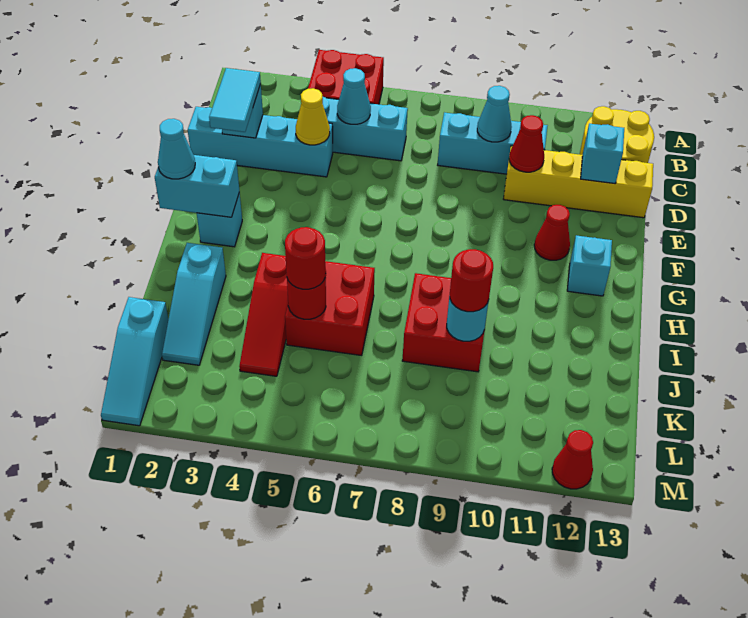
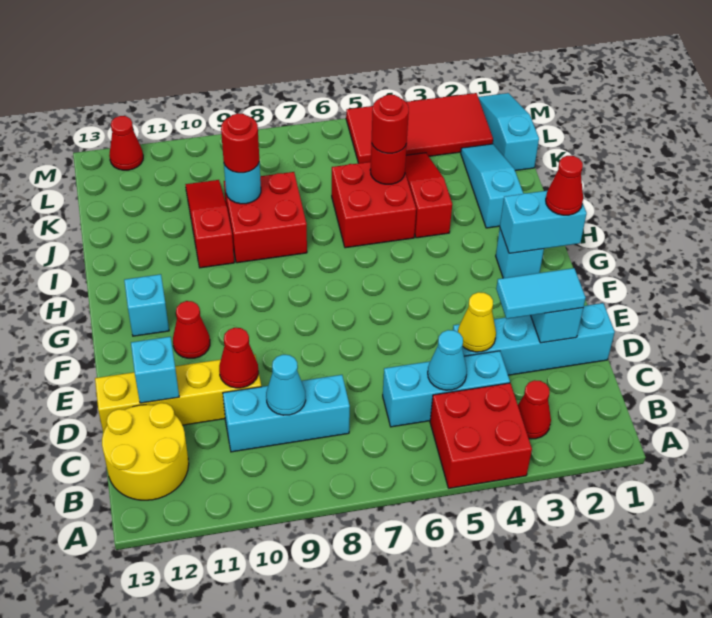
none -> red cone B3 level 1
cyan tile D2:E2 level 3 -> cyan tile D2:D3 level 3
cyan cone G1 level 3 -> red cone G1 level 3
none -> red slope I10:K10 level 1 top I
none -> red tile L2:M5 level 1

